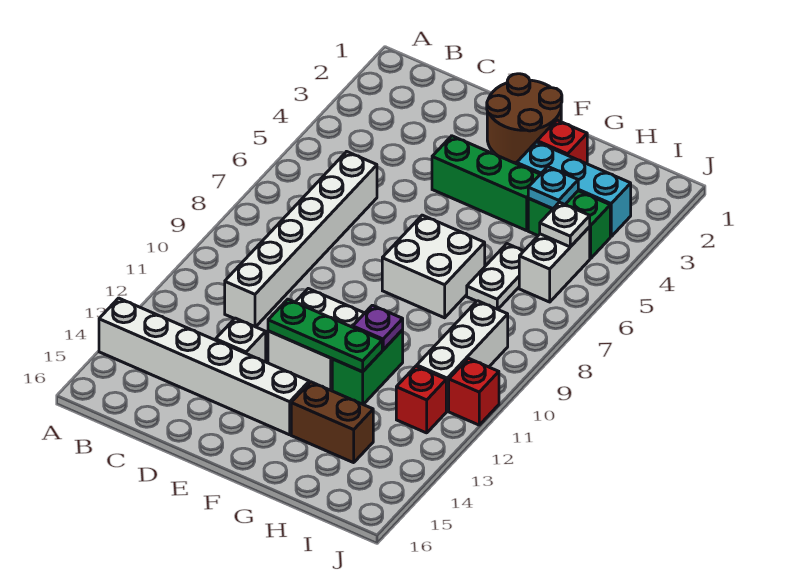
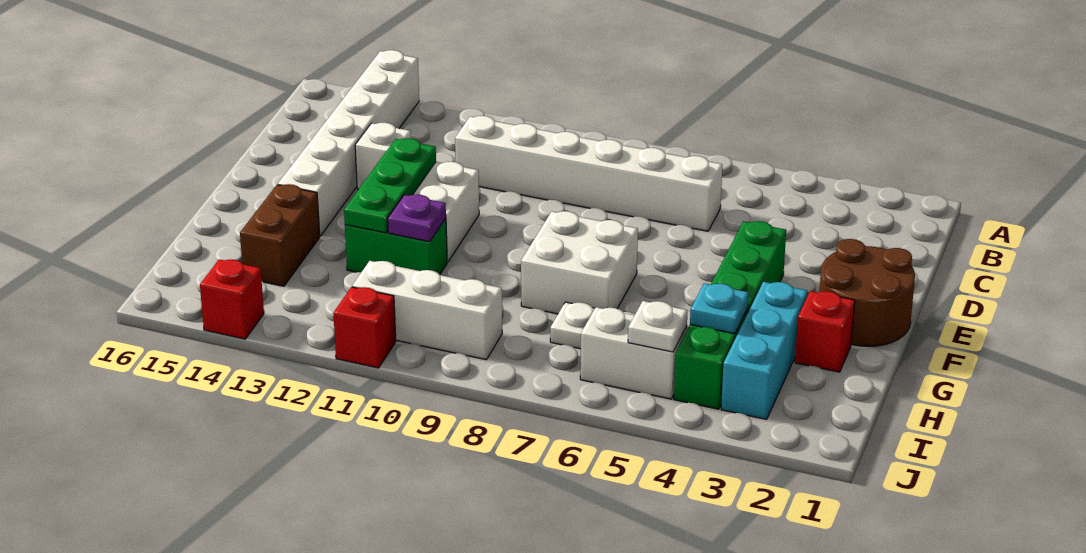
red brick I12 level 1 -> red brick J14 level 1

